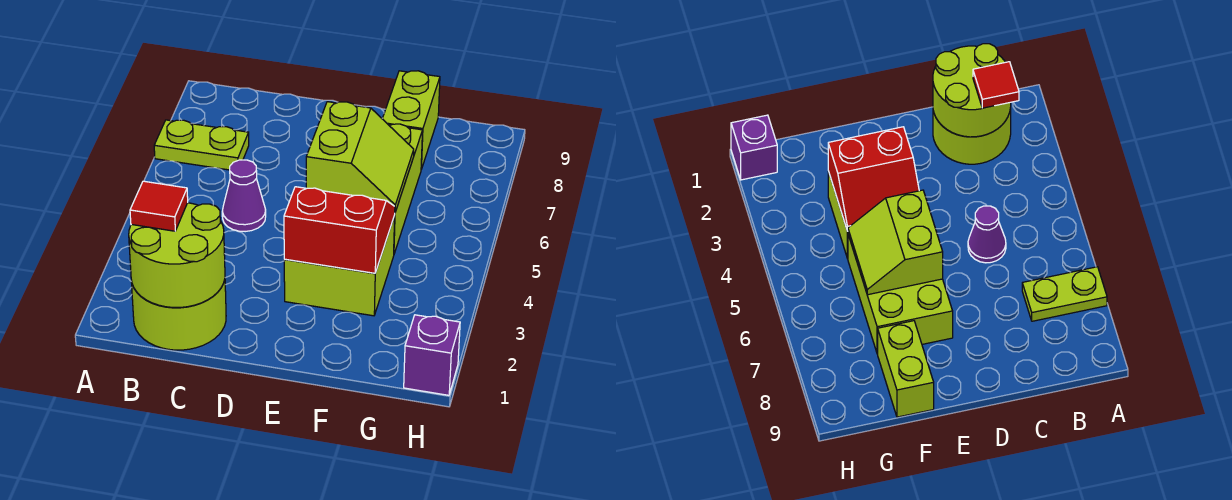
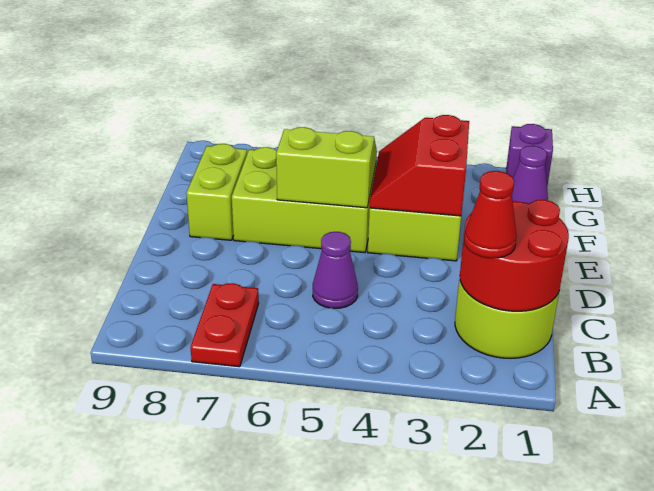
lime plate A7:B7 level 1 -> red plate A7:B7 level 1
lime round brick B1:C2 level 2 -> red round brick B1:C2 level 2
red tile B2 level 3 -> red cone B2 level 3
lime brick F8:F9 level 1 -> lime brick E8:F8 level 1
none -> purple cone G1 level 1

